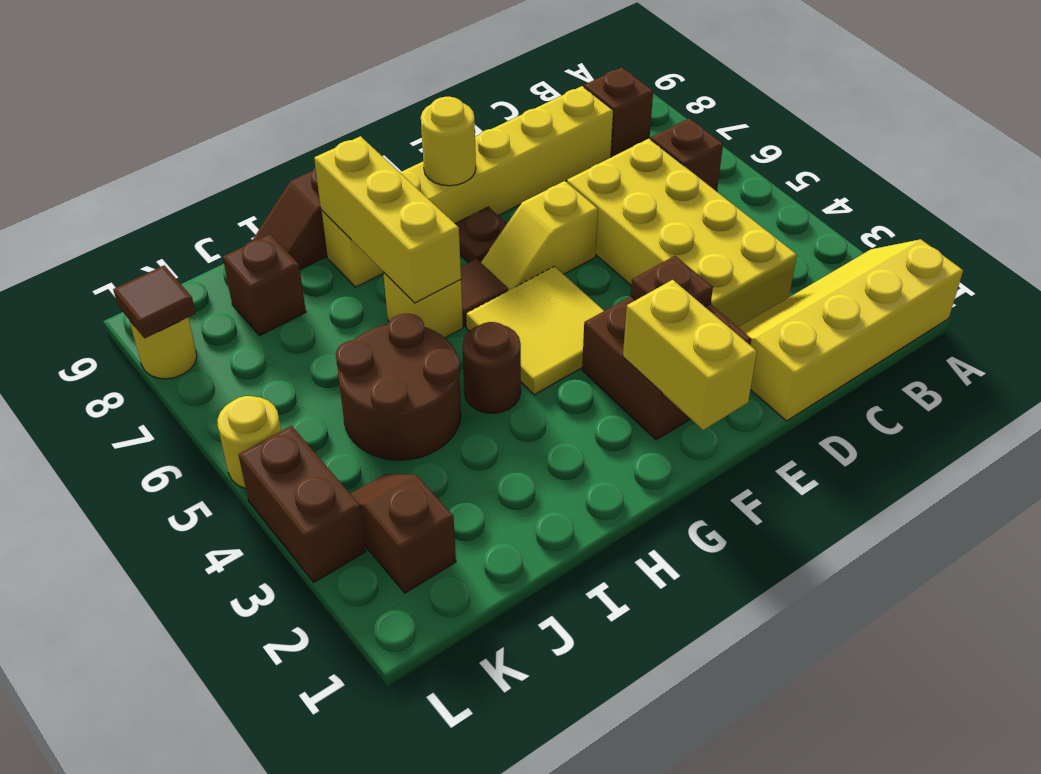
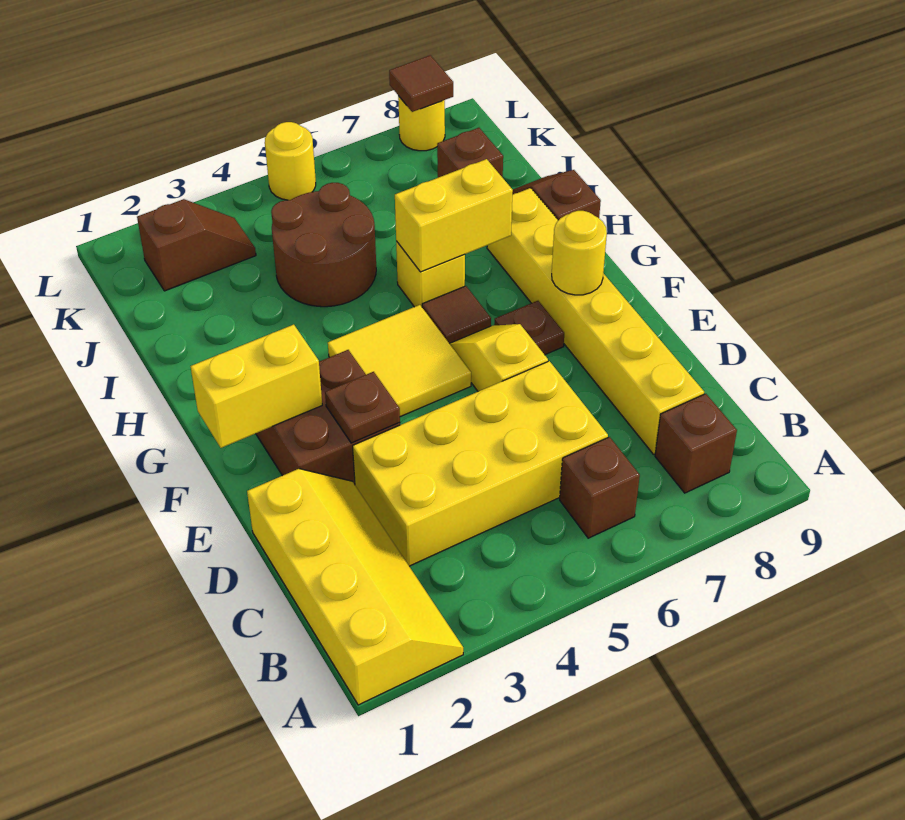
brown round brick H4 level 1 -> none
yellow brick H6:H8 level 2 -> yellow brick H6:H7 level 2
brown brick L3:L4 level 1 -> none

